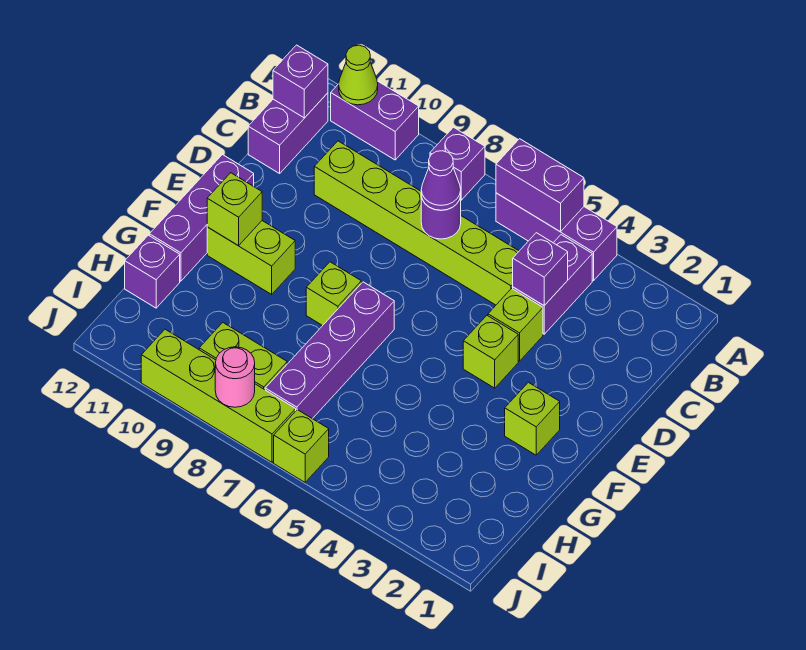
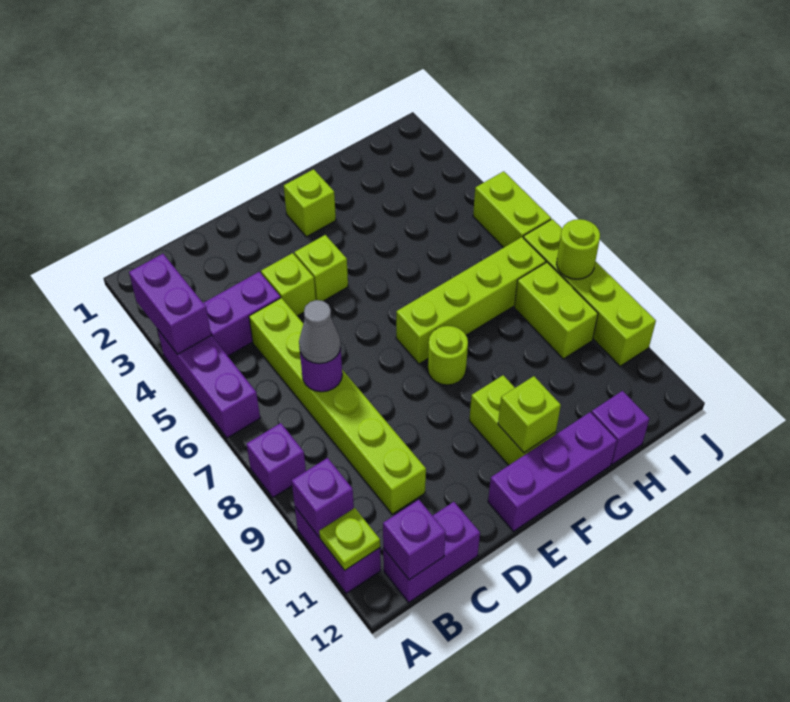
purple brick A5:A6 level 2 -> purple brick A3:A4 level 2
lime cone A11 level 2 -> lime plate A11 level 2
purple brick C4 level 2 -> purple brick A10 level 2
purple cone C7 level 3 -> grey cone C7 level 3
purple brick F7:I7 level 1 -> lime brick F7:I7 level 1
lime brick F8 level 1 -> lime round brick F8 level 1
lime brick J6 level 1 -> lime brick J5:J6 level 1
pink round brick J8 level 2 -> lime round brick J8 level 2

